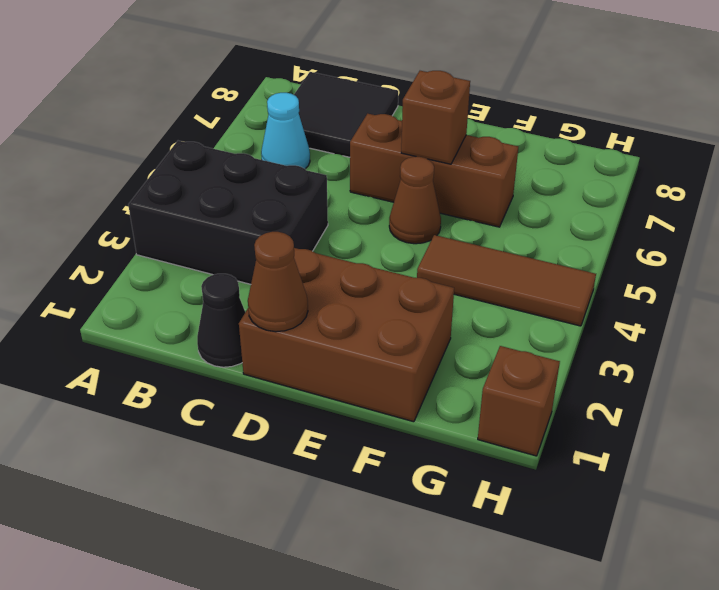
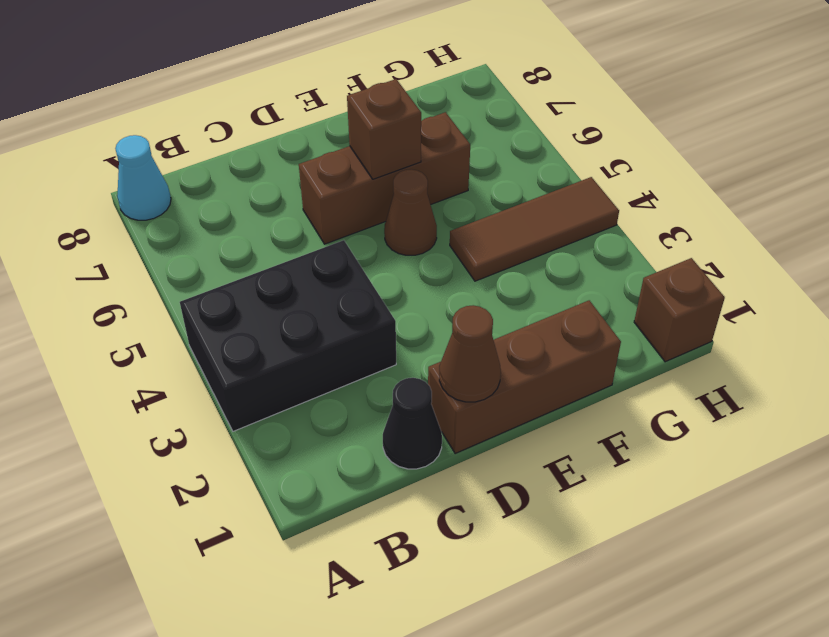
cyan cone B6 level 1 -> cyan cone A8 level 1
black tile B7:C8 level 1 -> none
brown brick D1:F2 level 1 -> brown brick D1:F1 level 1

